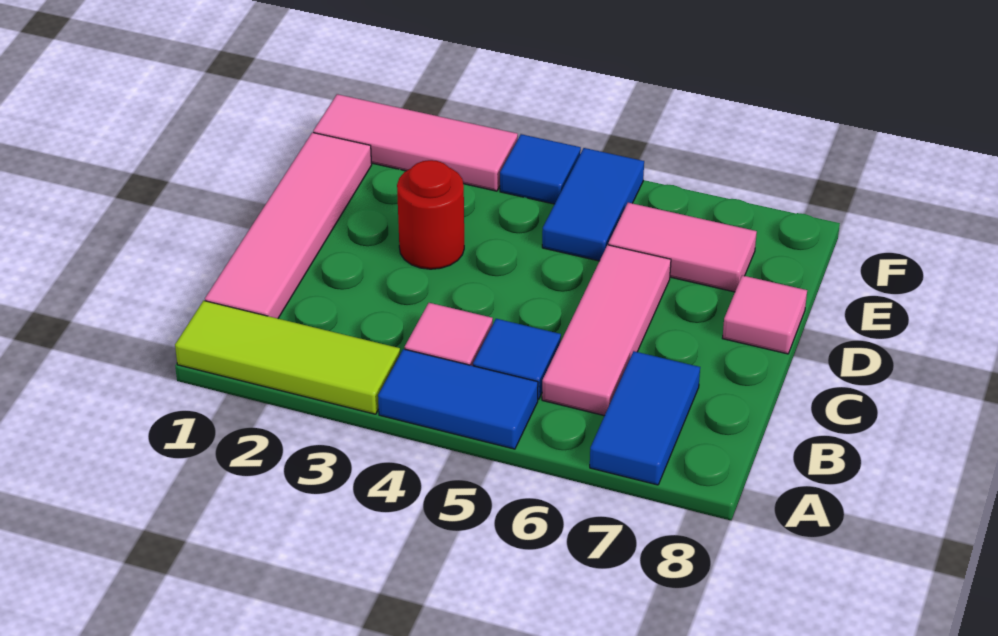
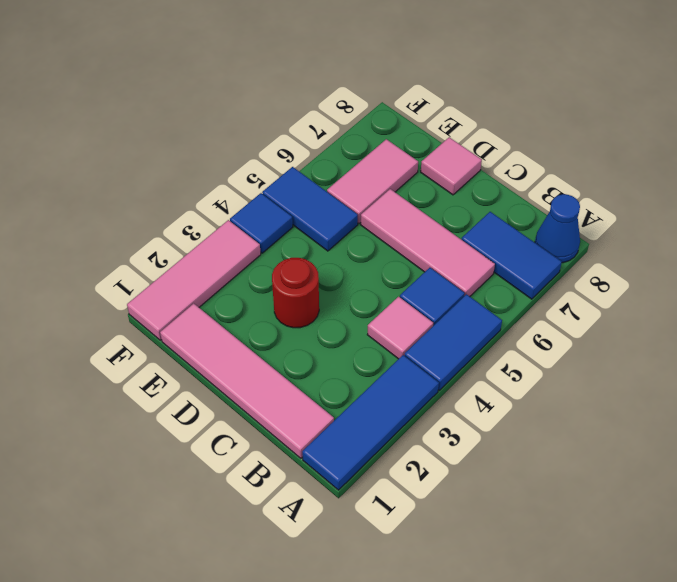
lime tile A1:A3 level 1 -> blue tile A1:A3 level 1
none -> blue cone A8 level 1

